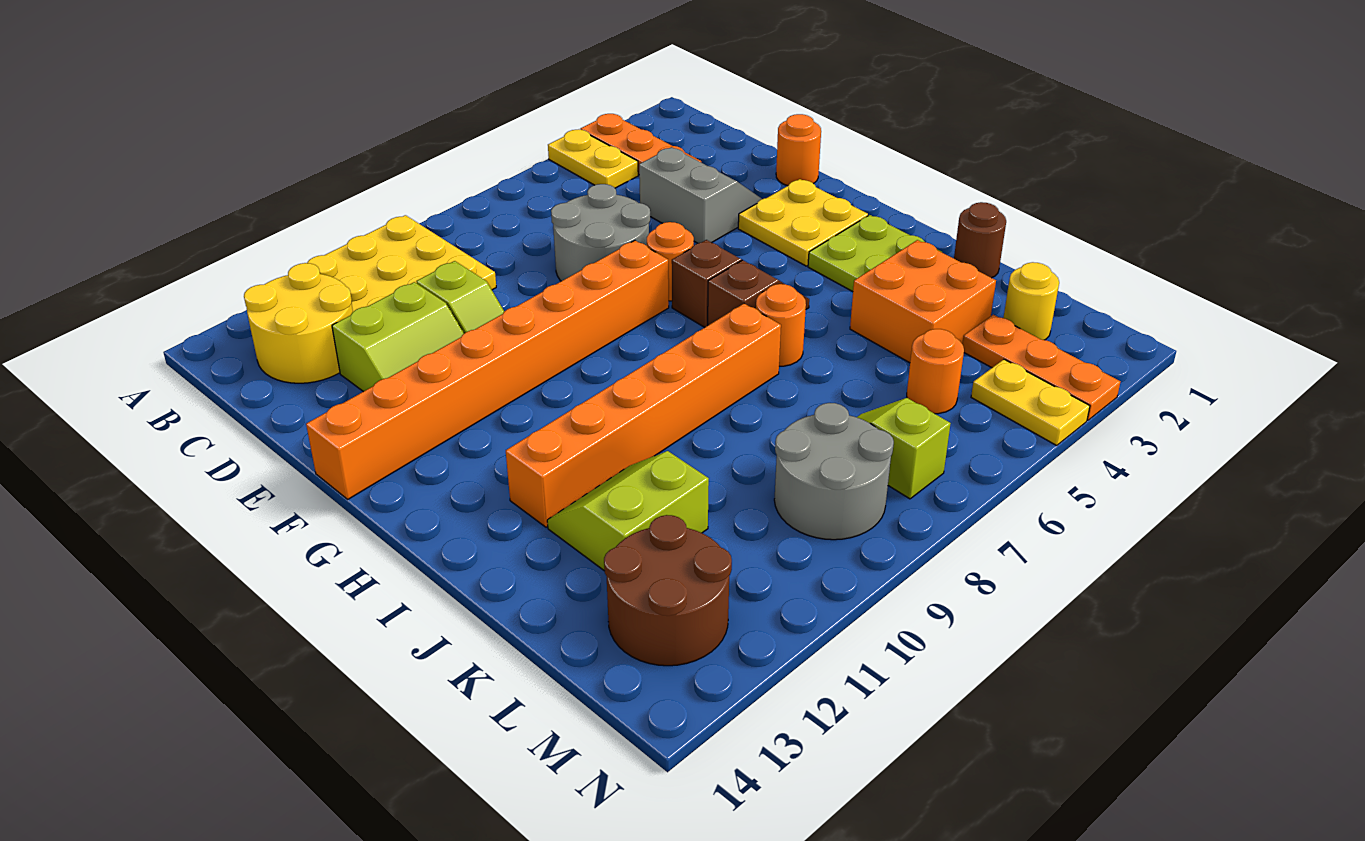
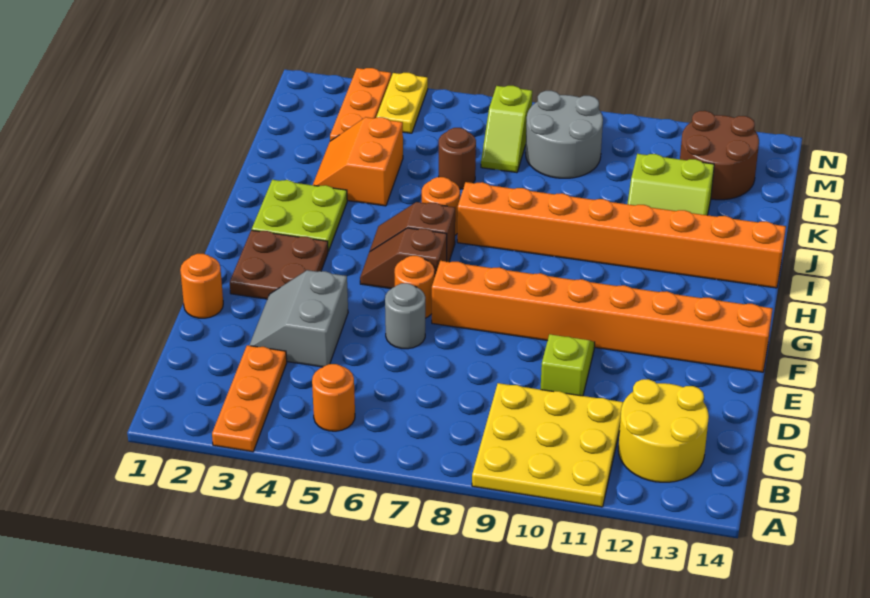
yellow plate A4:B4 level 1 -> none
grey round brick D6:E7 level 1 -> grey round brick E6 level 1
lime slope D11:E12 level 1 top D -> none
yellow plate F2:G3 level 1 -> brown plate F2:G3 level 1
orange brick I7:I12 level 1 -> orange brick I7:I14 level 1
brown round brick J1 level 1 -> brown round brick K6 level 1
orange brick J3:K4 level 1 -> orange slope J3:K4 level 1 top 4
yellow round brick L2 level 1 -> none
orange round brick L5 level 1 -> orange round brick B5 level 1

